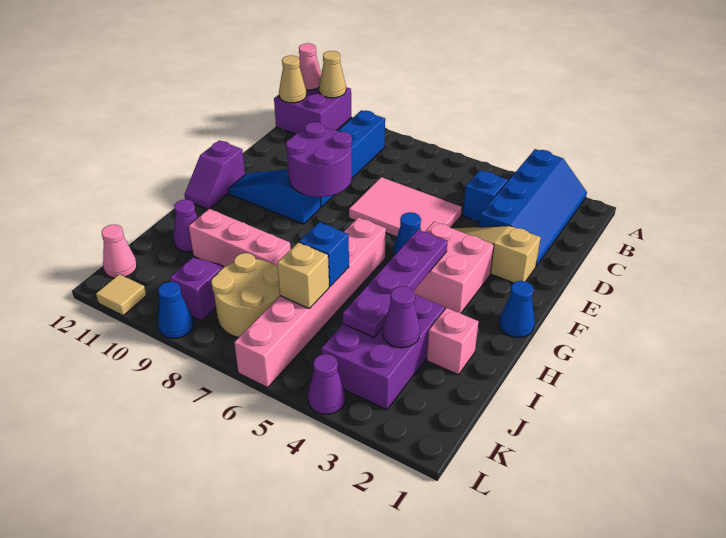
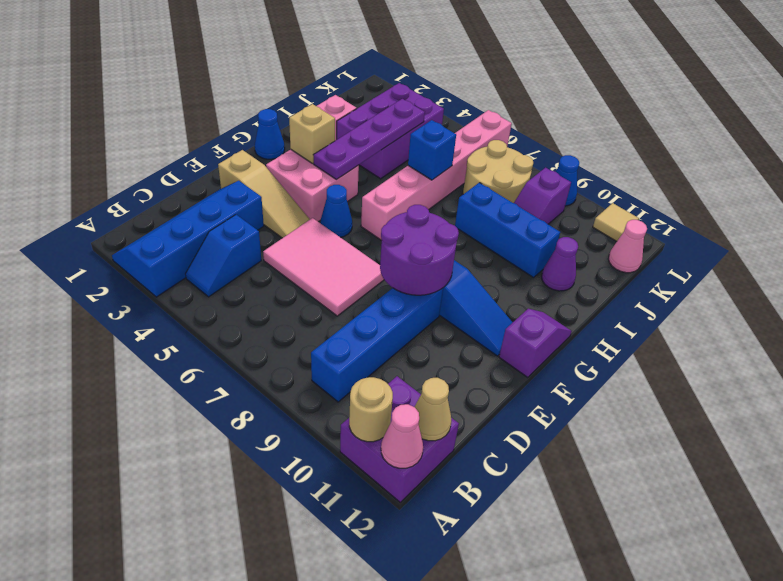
tan cone A11 level 2 -> tan round brick A11 level 2
pink brick I8:I10 level 1 -> blue brick I8:I10 level 1
purple cone J3 level 2 -> none
tan brick J6 level 2 -> tan brick G3 level 2
purple cone L4 level 1 -> none

